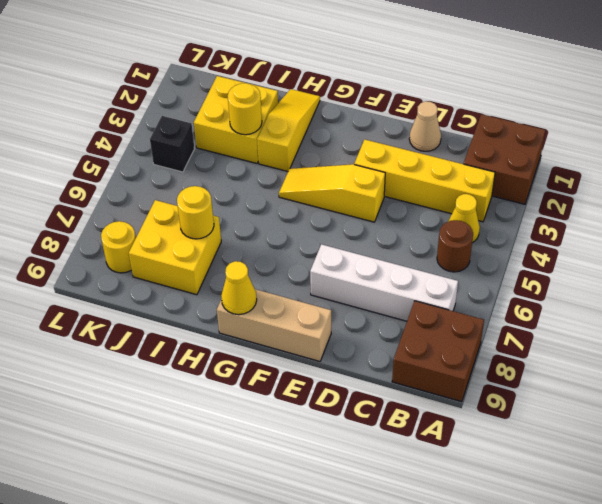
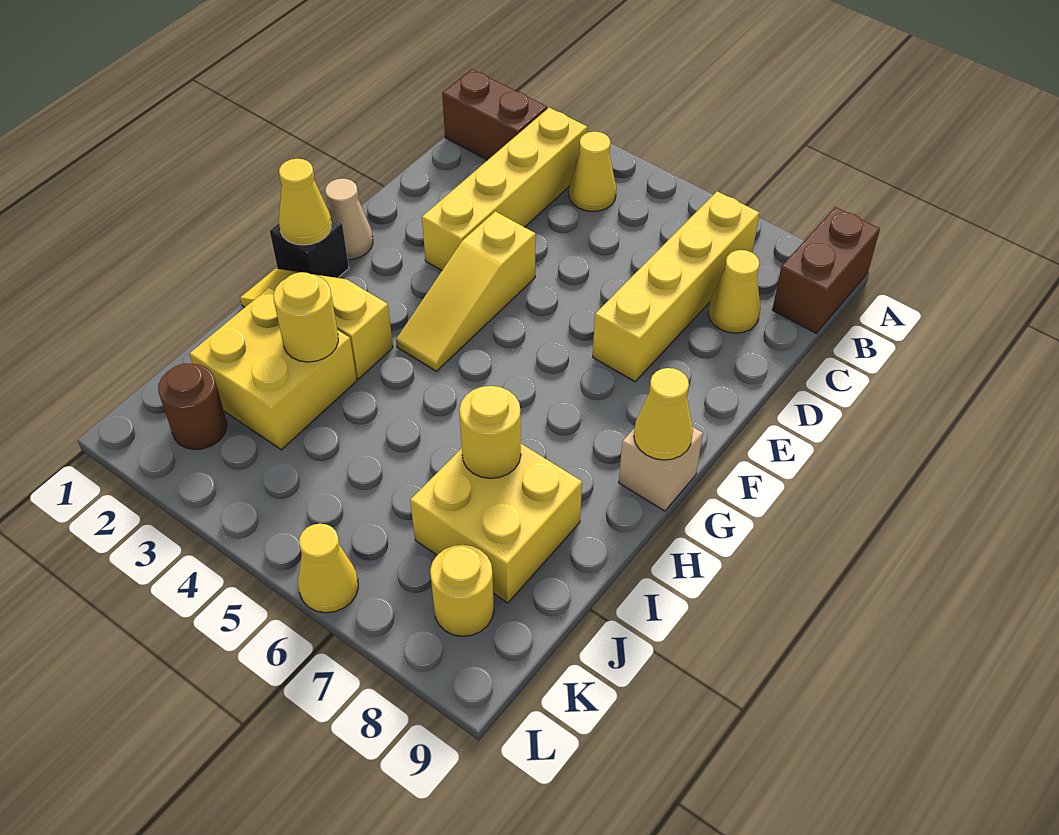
brown brick A1:B2 level 1 -> brown brick B1:B2 level 1
brown brick A8:B9 level 1 -> brown brick A9:B9 level 1
brown round brick B5 level 1 -> brown round brick K2 level 1
white brick B7:E7 level 1 -> yellow brick B7:E7 level 1
none -> yellow cone C8 level 1
tan cone D1 level 1 -> tan cone F1 level 1
tan brick E9:G9 level 1 -> tan brick G9 level 1
none -> yellow cone G1 level 2
black brick K4 level 1 -> black brick G1 level 1
none -> yellow cone L6 level 1

